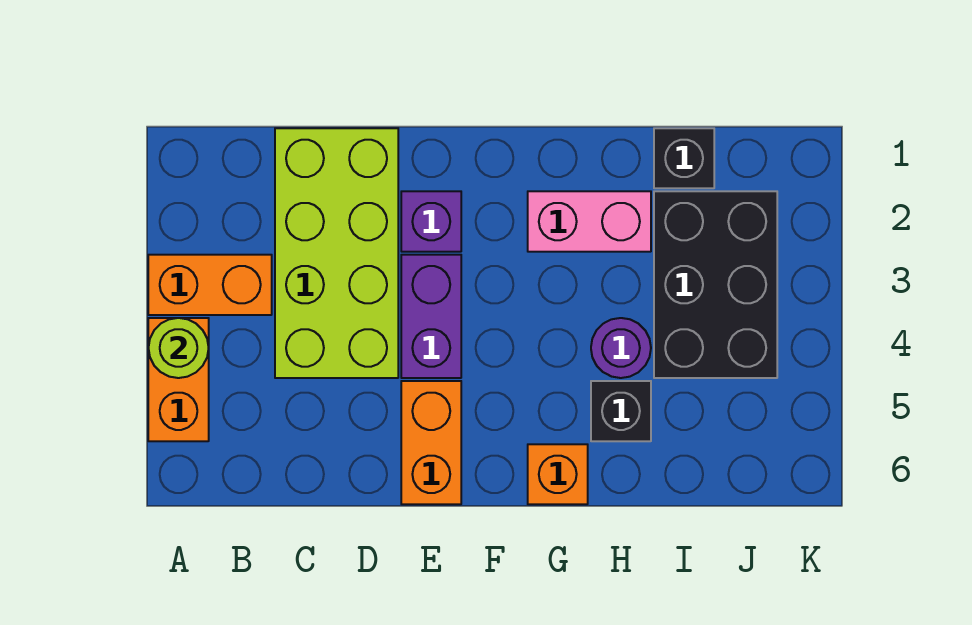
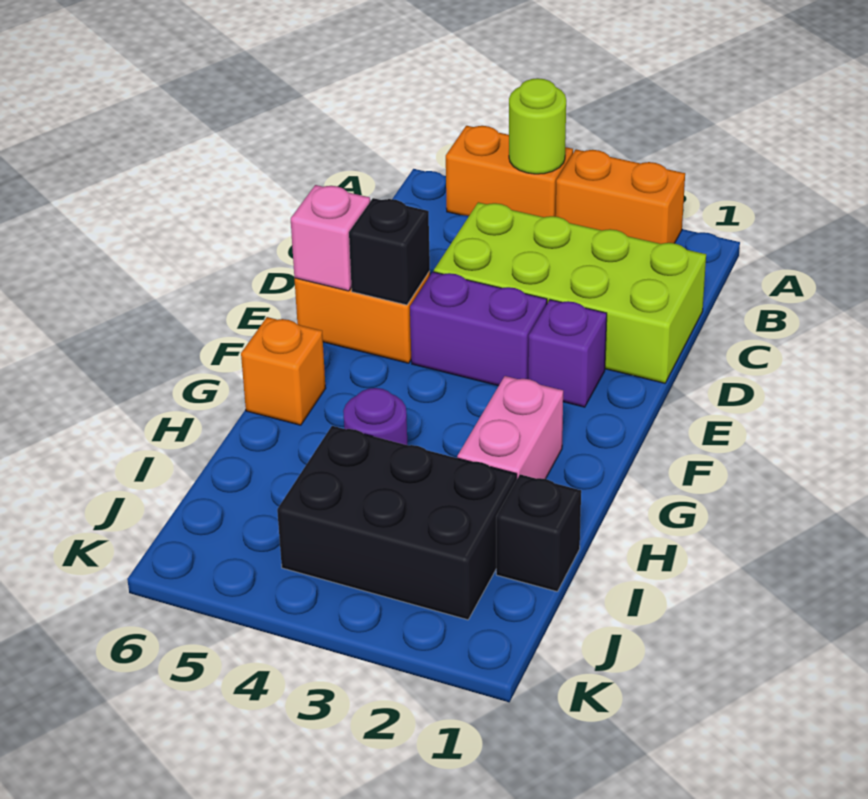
orange brick A3:B3 level 1 -> orange brick A2:A3 level 1
none -> pink brick E6 level 2
black brick H5 level 1 -> black brick E5 level 2

